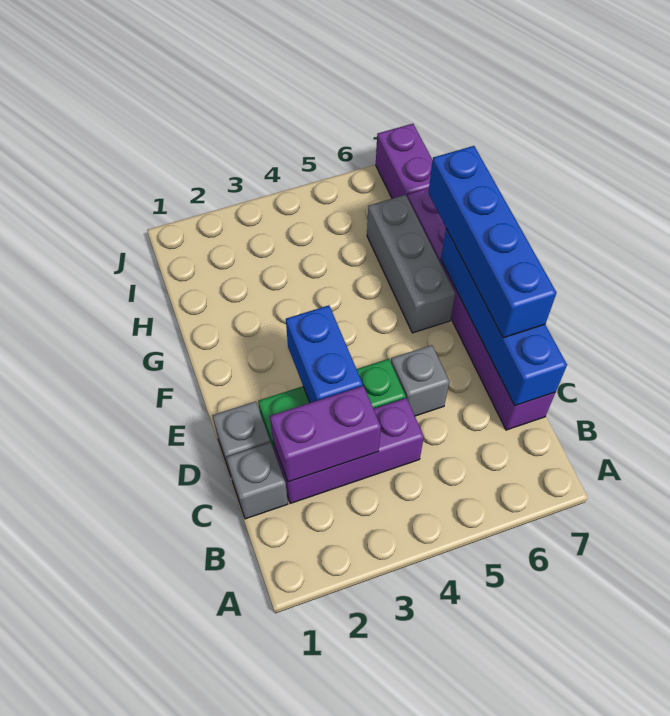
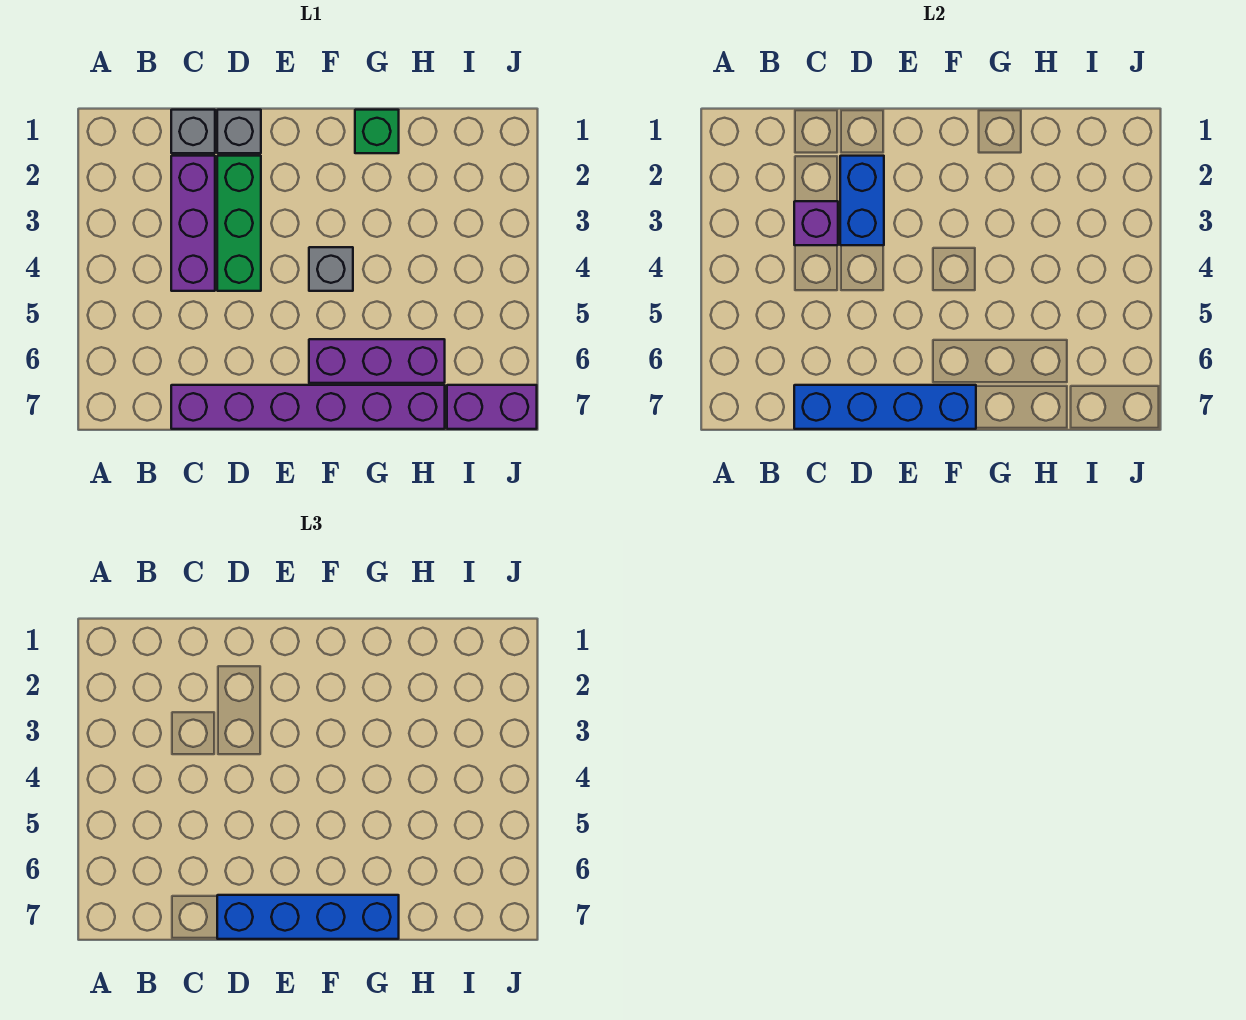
purple brick C2:C3 level 2 -> purple brick C3 level 2
blue brick D3:E3 level 2 -> blue brick D2:D3 level 2
grey brick D5 level 1 -> grey brick F4 level 1
grey brick F6:H6 level 1 -> purple brick F6:H6 level 1
none -> green brick G1 level 1

